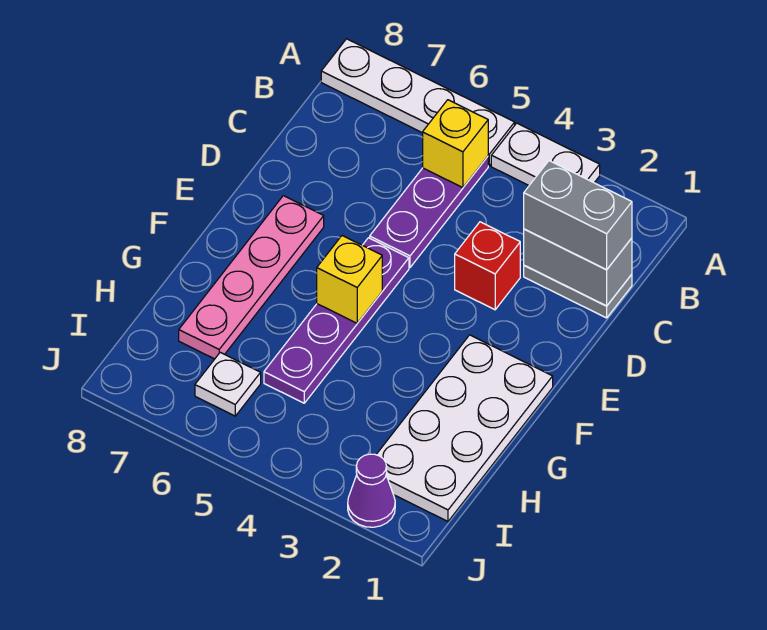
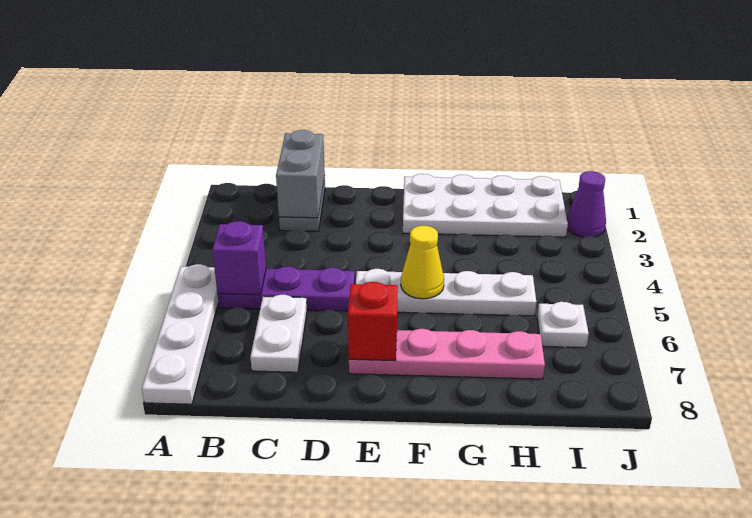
white plate A3:A4 level 1 -> white plate C6:C7 level 1
yellow brick B5 level 2 -> purple brick B5 level 2
grey brick C1:C2 level 3 -> none
red brick D3 level 1 -> red brick E7 level 2
purple plate E5:H5 level 1 -> white plate E5:H5 level 1
yellow brick F5 level 2 -> yellow cone F5 level 2

